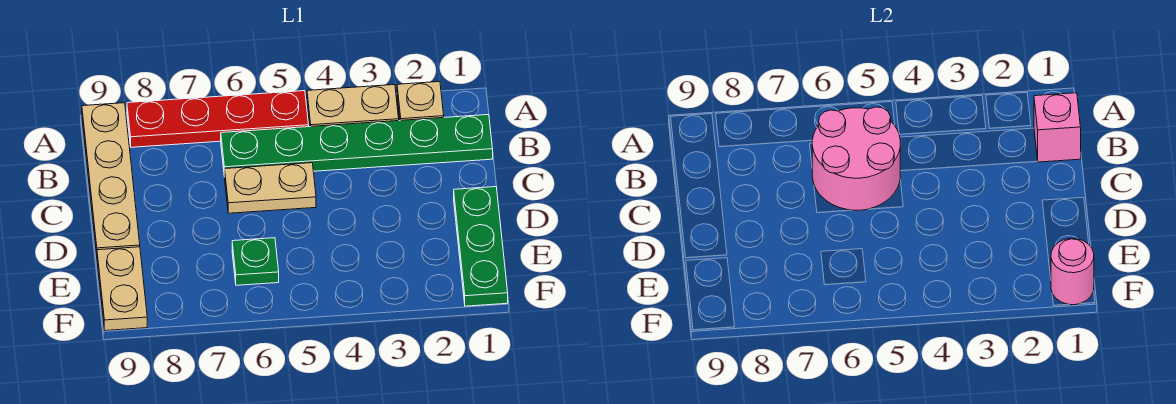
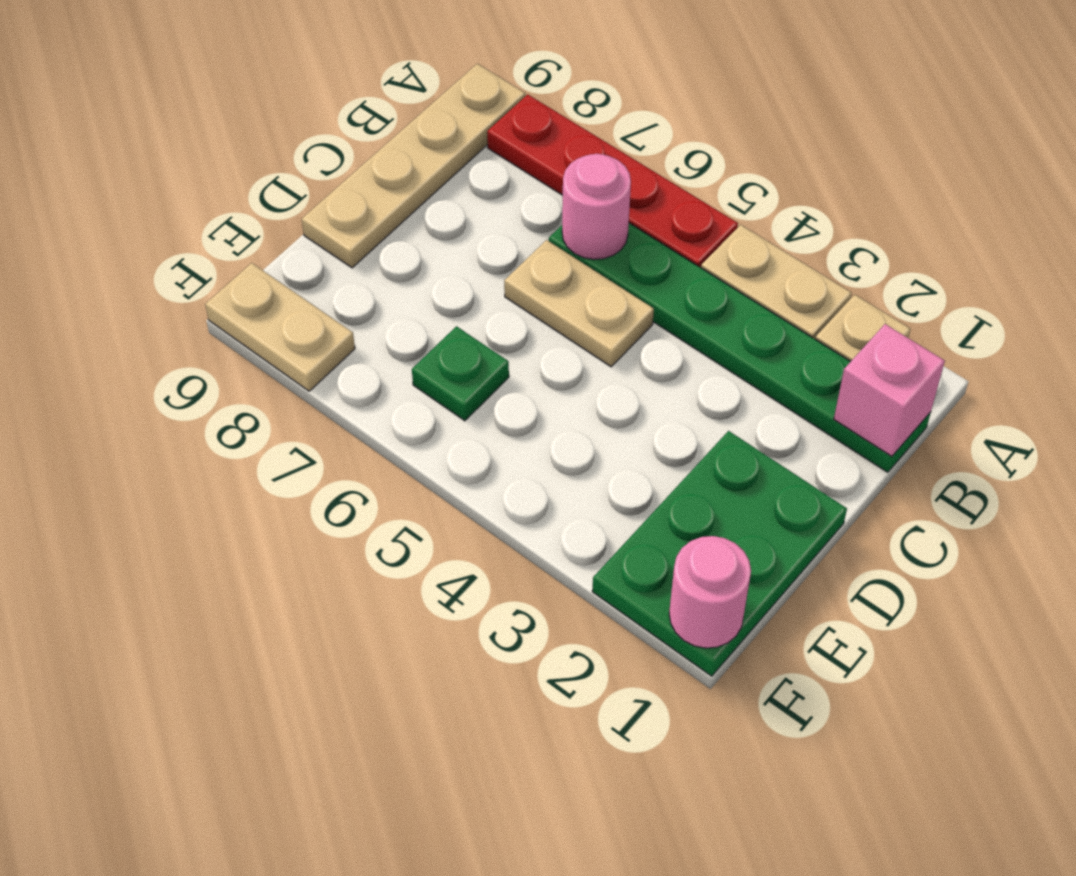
pink round brick B5:C6 level 2 -> pink round brick B6 level 2
green plate D1:F1 level 1 -> green plate D1:F2 level 1
tan plate E9:F9 level 1 -> tan plate F8:F9 level 1

